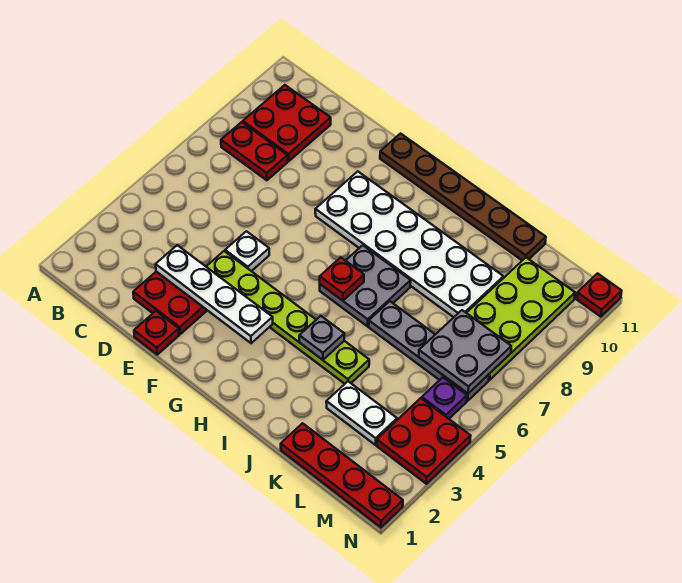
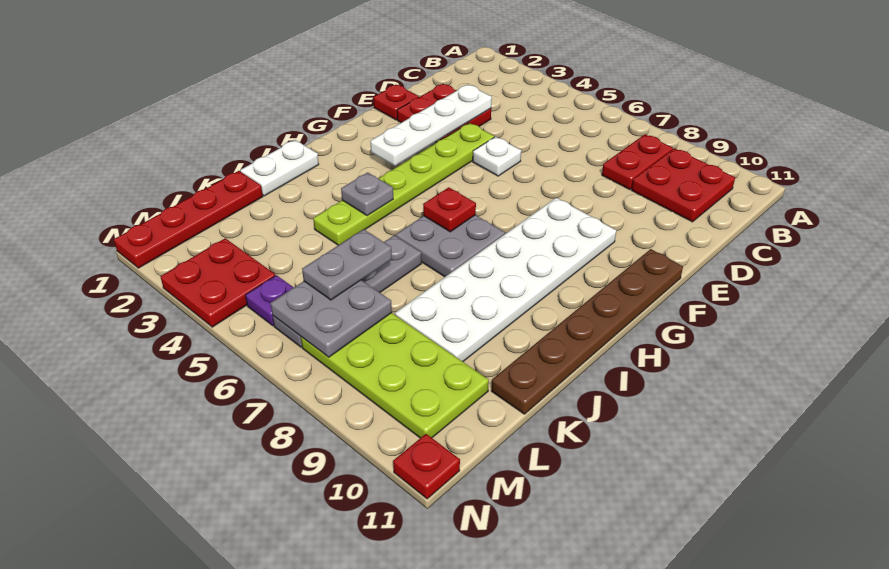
white plate K3:L3 level 1 -> white plate I1:J1 level 1
none -> grey plate K6:L6 level 3

